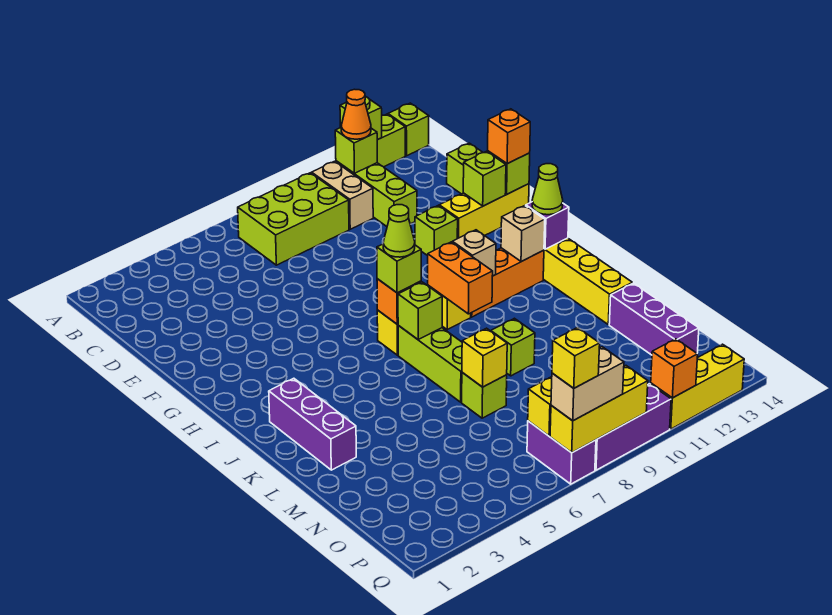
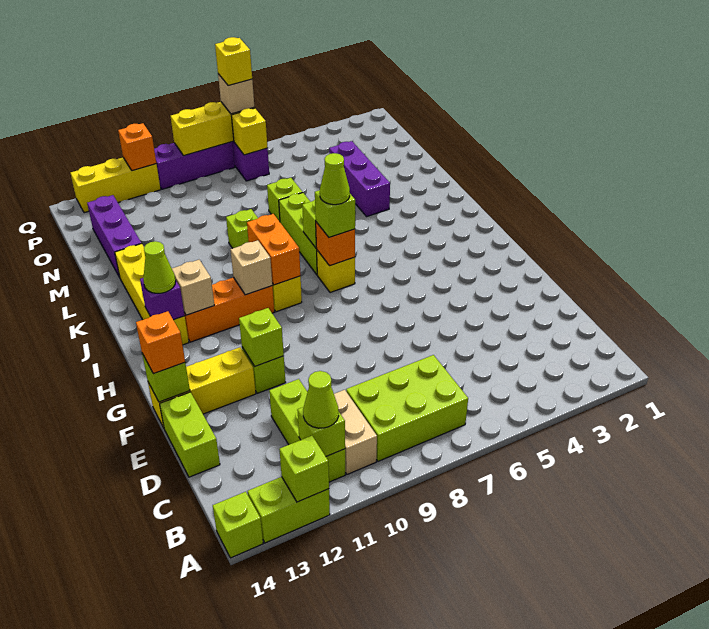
orange cone B11 level 3 -> lime cone B11 level 3
lime brick F13 level 2 -> lime brick F11 level 2
purple brick J2:L2 level 1 -> purple brick L4:N4 level 1
yellow brick M7 level 2 -> none
tan brick Q7:Q8 level 3 -> tan brick Q7 level 3

